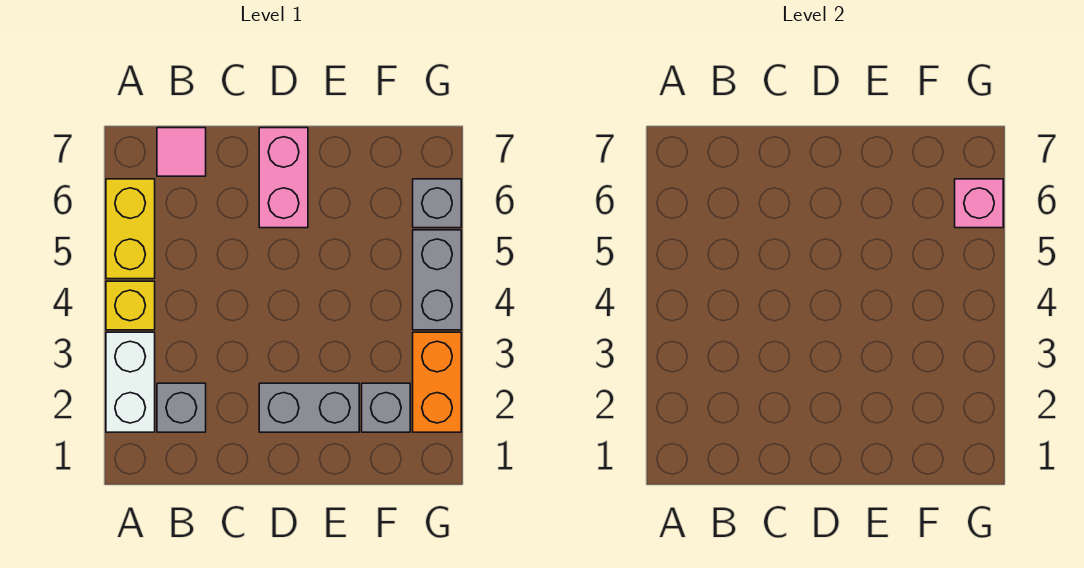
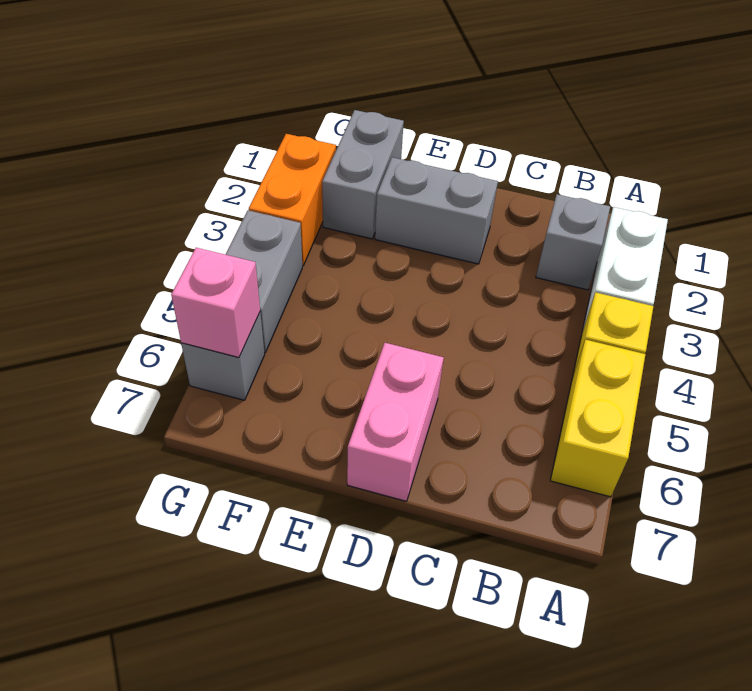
pink tile B7 level 1 -> none
grey brick F2 level 1 -> grey brick F1:F2 level 1

